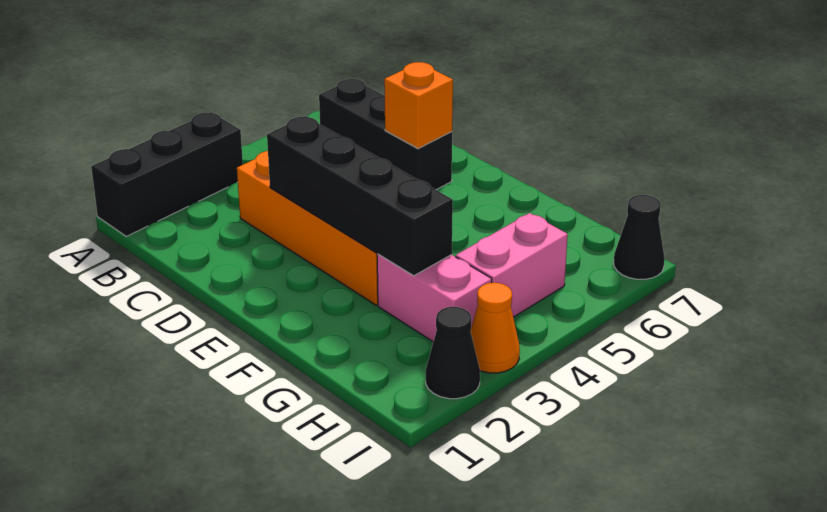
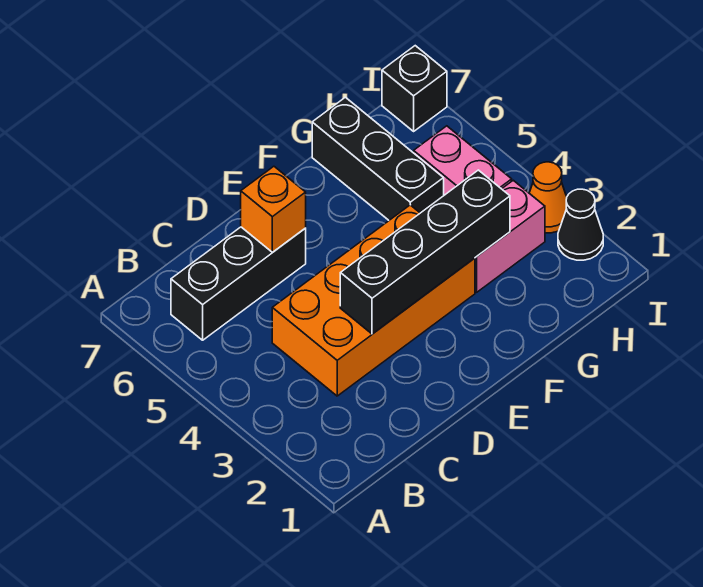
black brick A1:A3 level 1 -> black brick G5:G7 level 1
black cone I7 level 1 -> black brick I7 level 1

